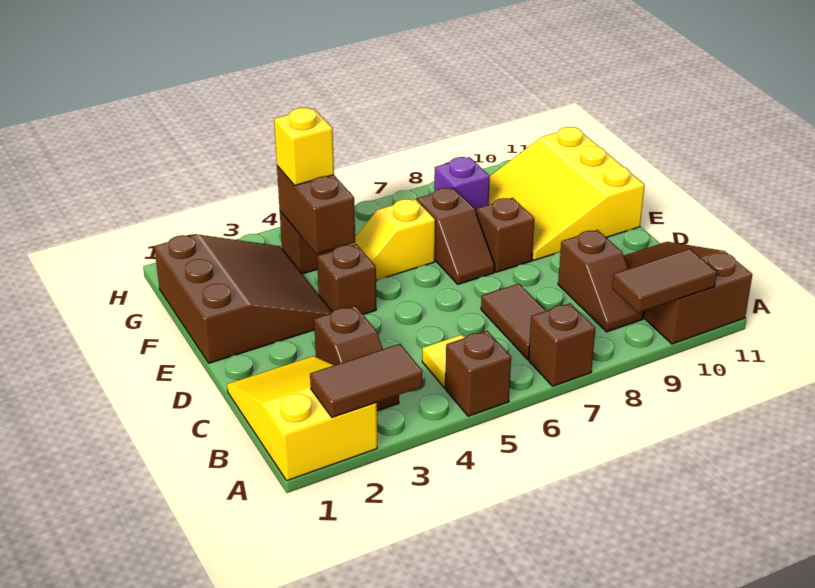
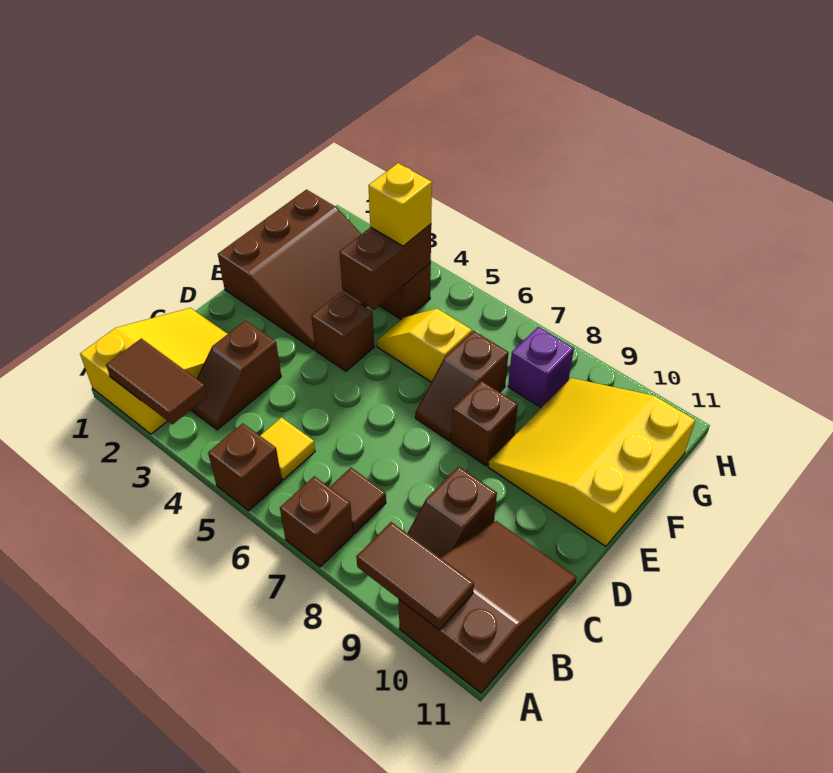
brown tile B7:C7 level 1 -> brown tile B7 level 1

